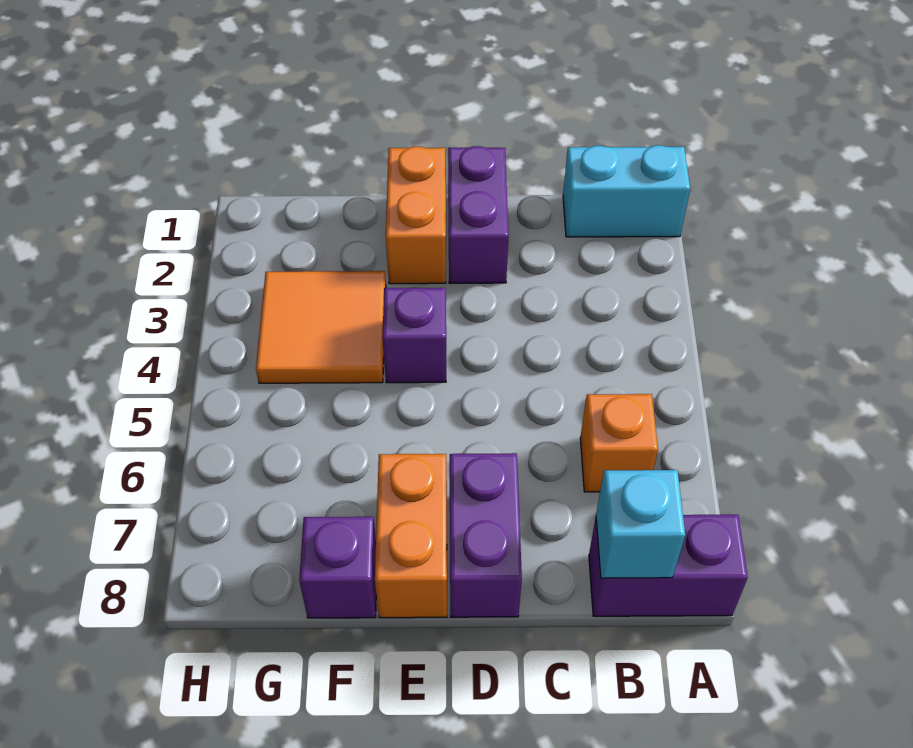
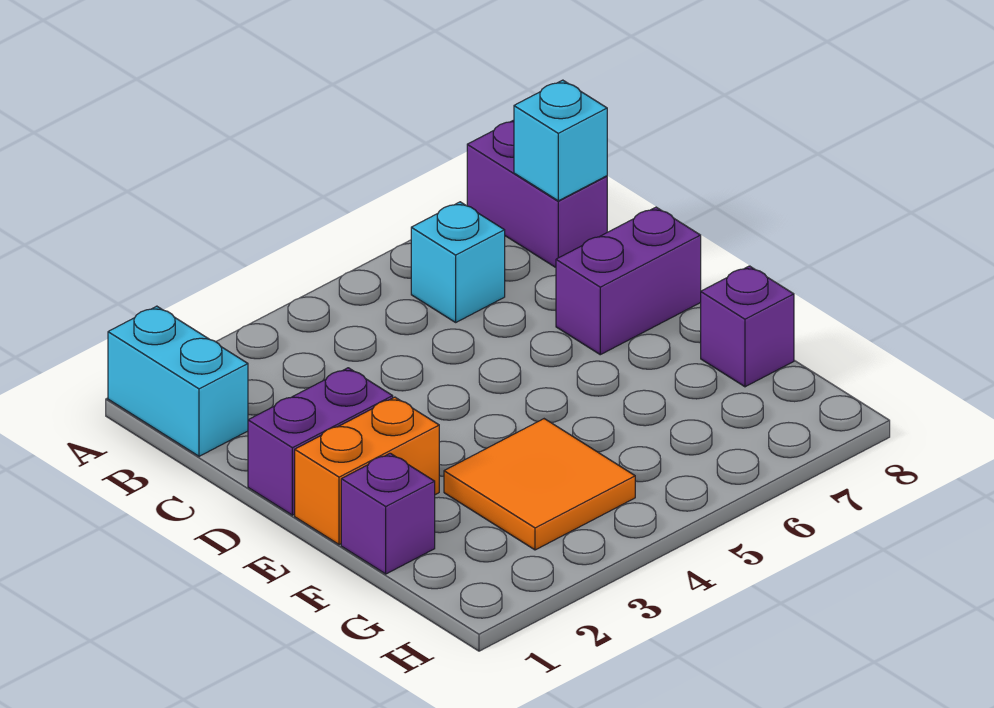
orange brick B6 level 1 -> cyan brick B6 level 1
purple brick E4 level 1 -> purple brick F1 level 1
orange brick E7:E8 level 1 -> none

